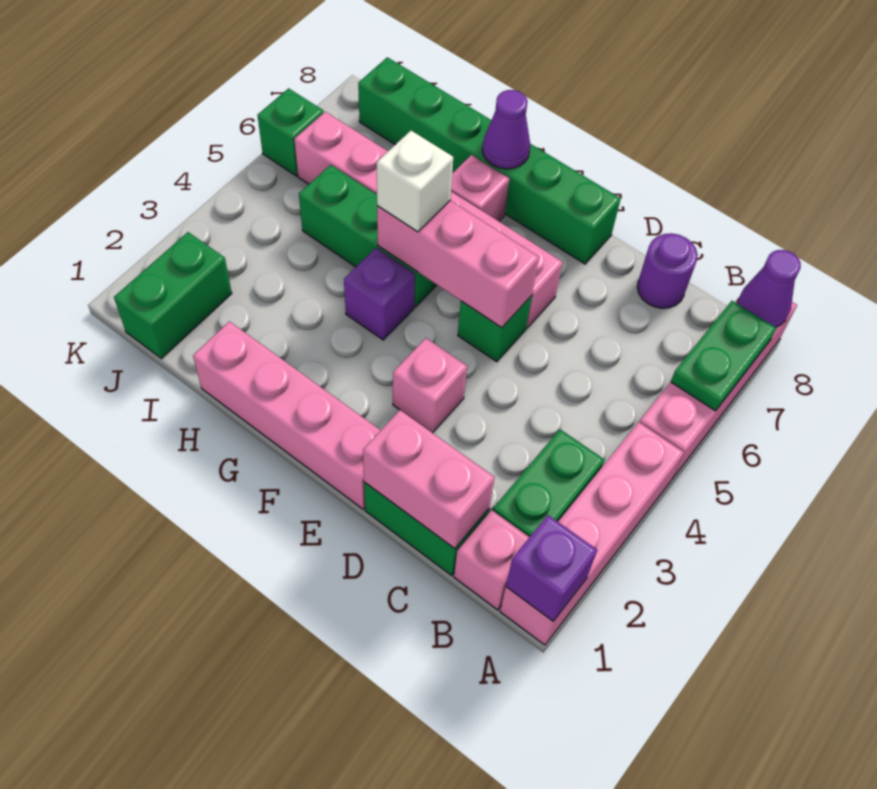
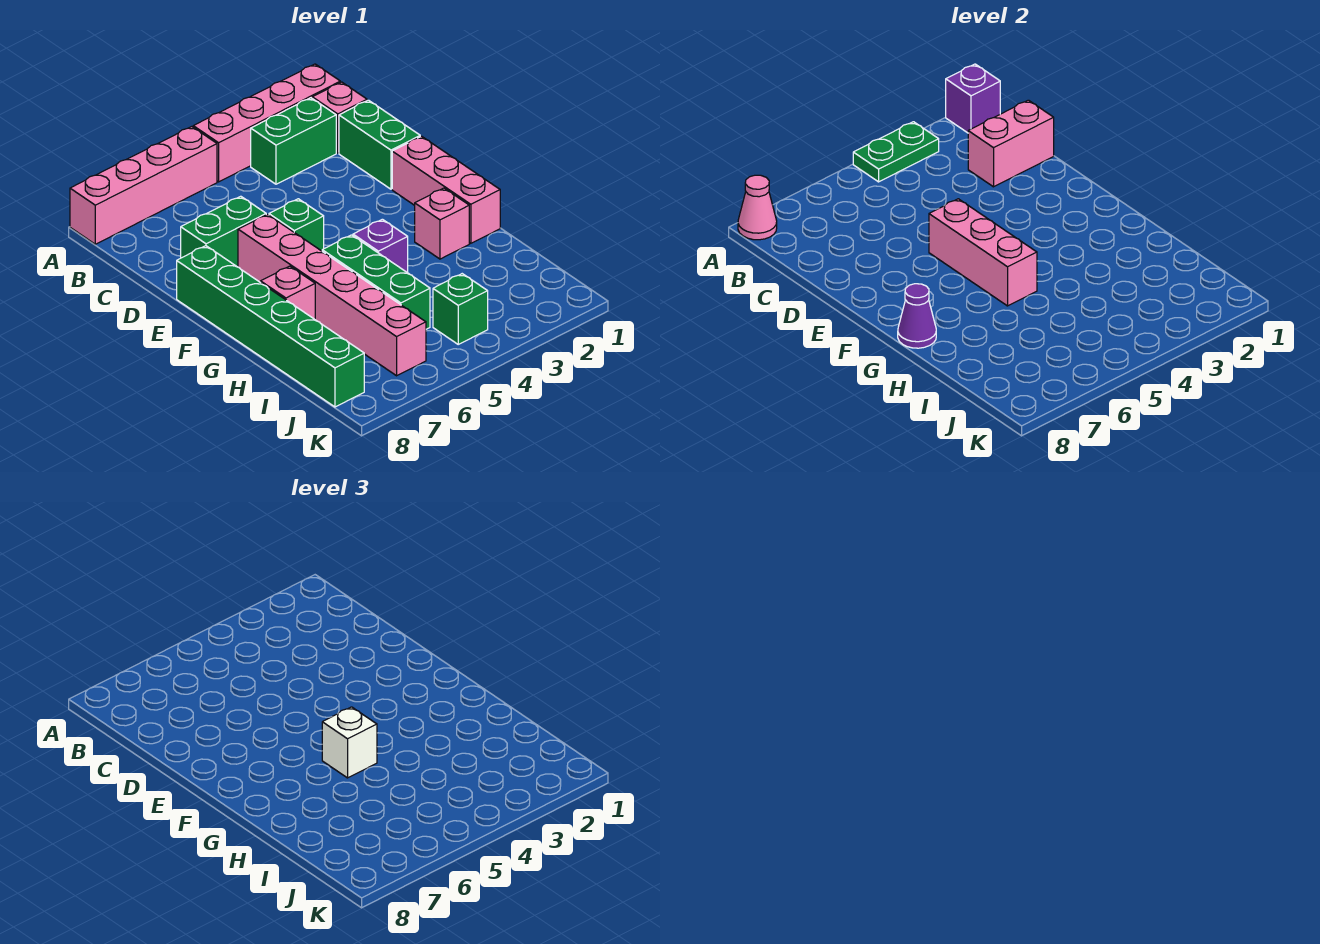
green plate A6:A7 level 2 -> green plate A3:A4 level 2
purple cone A8 level 2 -> pink cone A8 level 2
pink brick C1:D1 level 2 -> pink brick C1:C2 level 2
purple round brick C8 level 1 -> none
pink brick E1:H1 level 1 -> pink brick E1:G1 level 1
pink brick E3 level 1 -> pink brick G2 level 1
green brick J1:J2 level 1 -> green brick D6:D7 level 1
green brick K6 level 1 -> green brick J4 level 1

